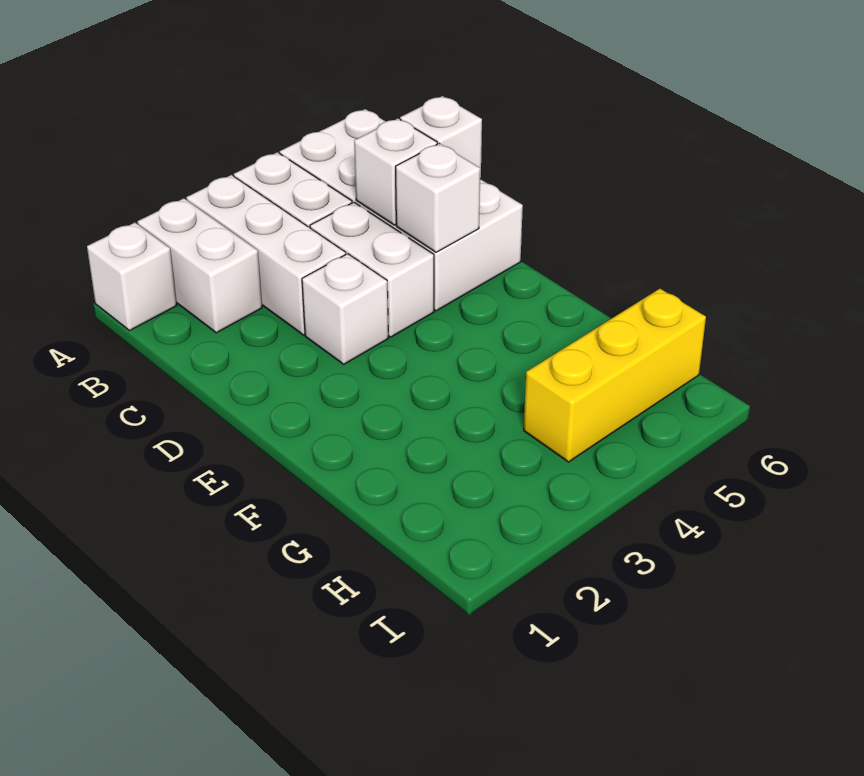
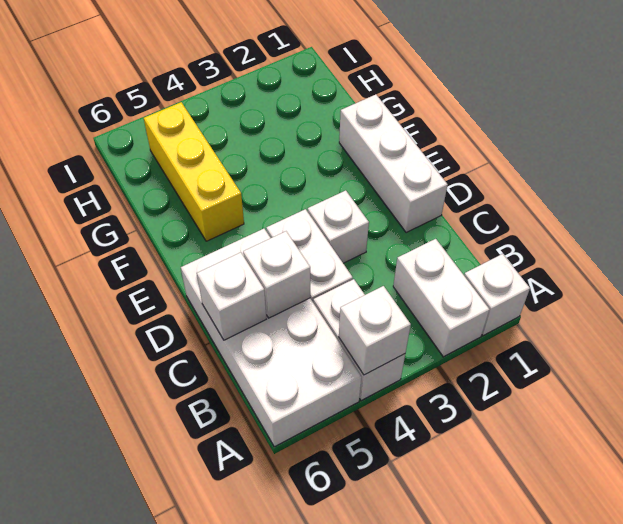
white brick A3:C3 level 1 -> white brick D1:F1 level 1
white brick D5 level 2 -> white brick A4 level 2
yellow brick H4:H6 level 1 -> yellow brick F5:H5 level 1

